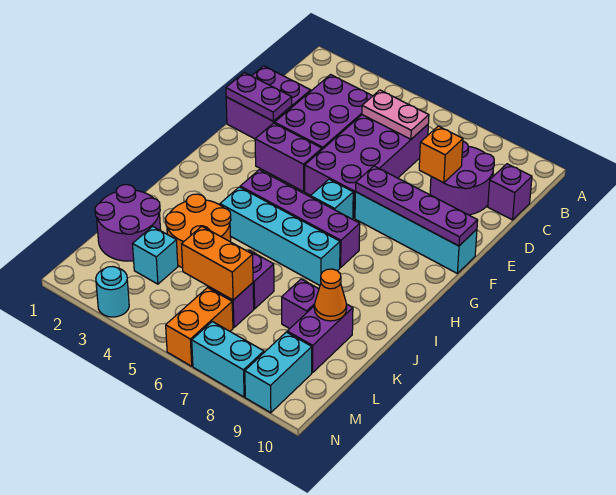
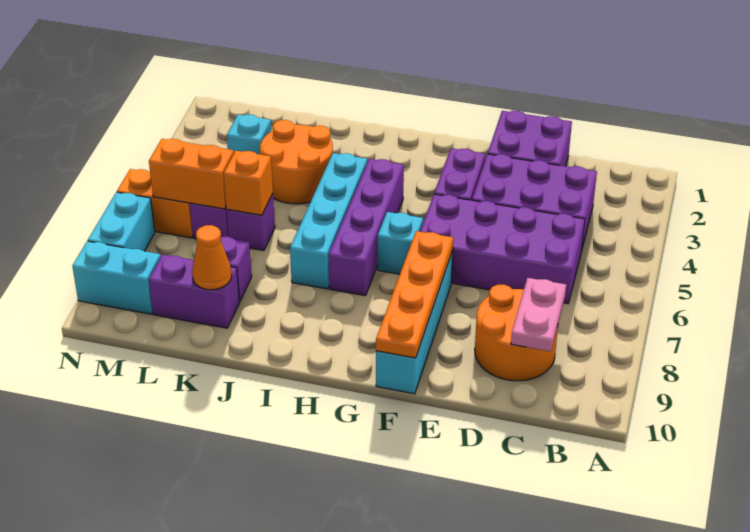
pink plate C5:C6 level 2 -> pink plate C8:C9 level 2
purple round brick C8:D9 level 1 -> orange round brick C8:D9 level 1
purple brick C10 level 1 -> none
orange brick D8 level 2 -> orange brick K6 level 2
purple plate E1:E2 level 2 -> none
purple plate F7:F10 level 2 -> orange plate F7:F10 level 2
purple round brick K1:L2 level 1 -> none
orange brick L5:L6 level 2 -> orange brick L6:M6 level 2
cyan round brick N3 level 1 -> none

